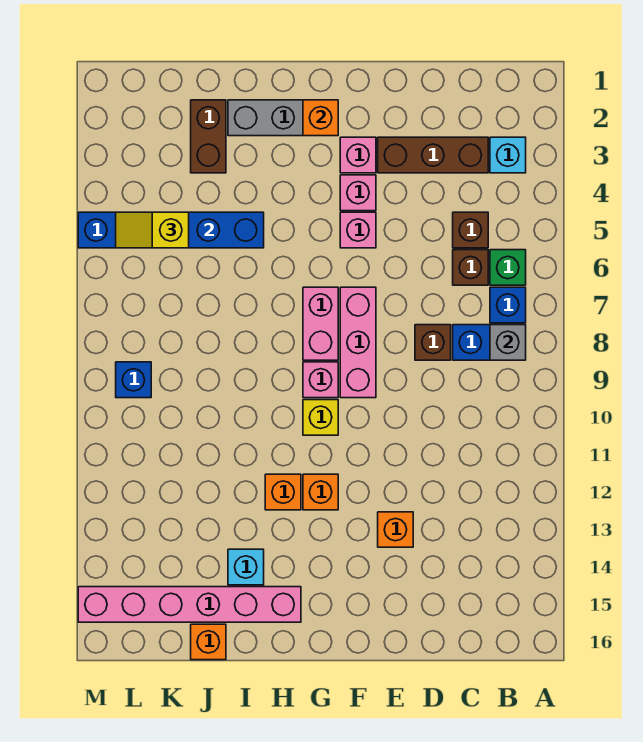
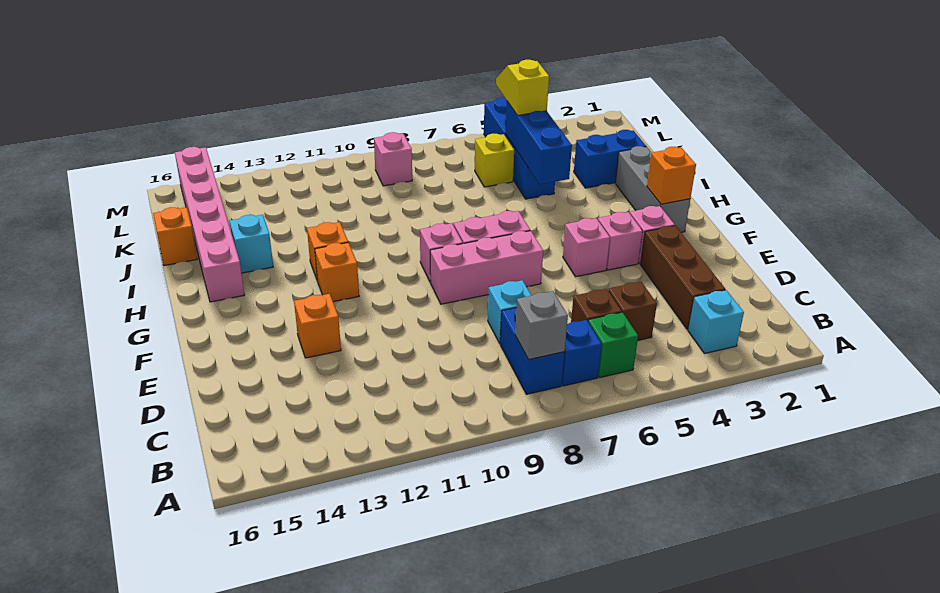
brown brick D8 level 1 -> cyan brick D8 level 1
yellow brick G10 level 1 -> yellow brick K6 level 1
brown brick J2:J3 level 1 -> blue brick J2:J3 level 1
blue brick L9 level 1 -> pink brick L9 level 1

